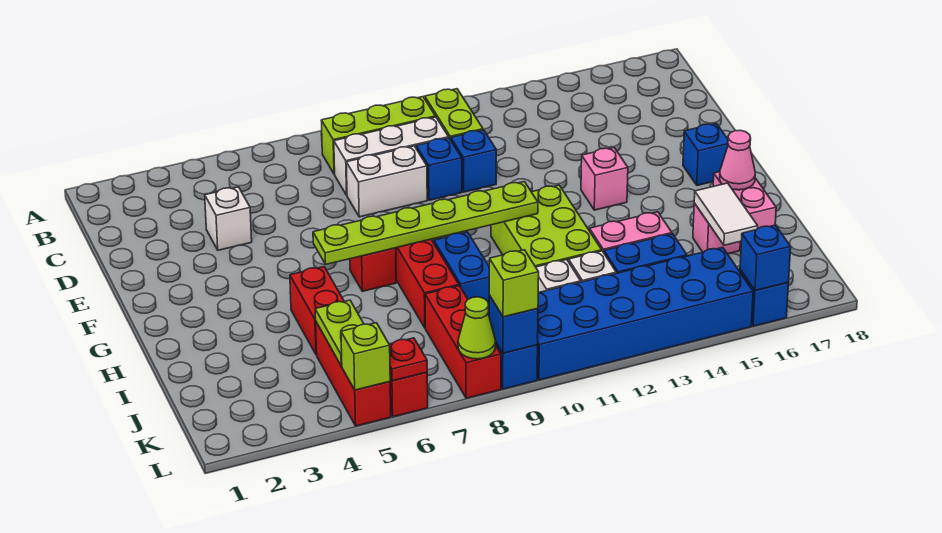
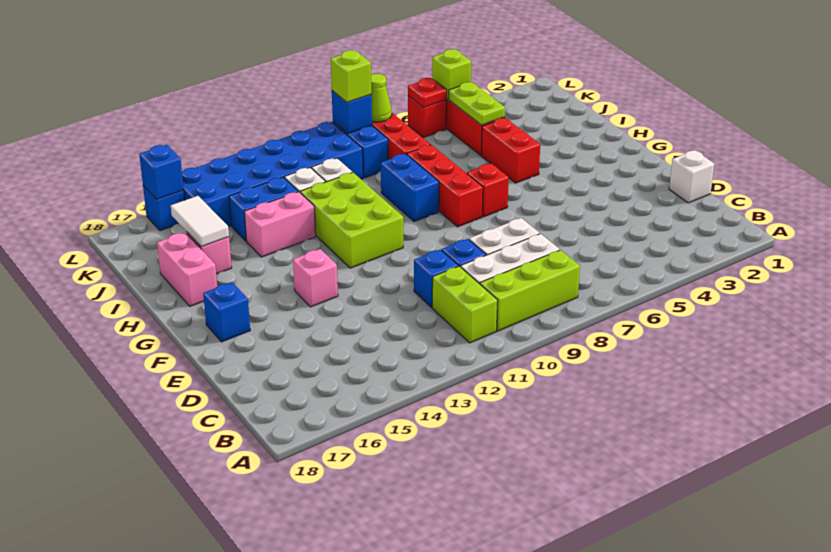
white brick D4 level 1 -> white brick D1 level 1
lime plate G6:G11 level 2 -> none
pink cone H17 level 2 -> none

